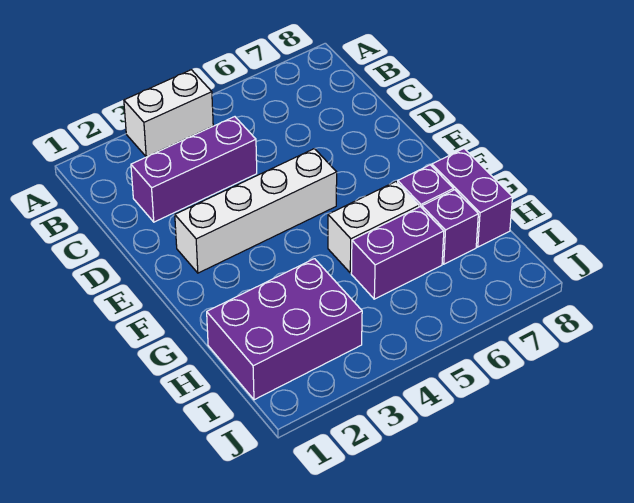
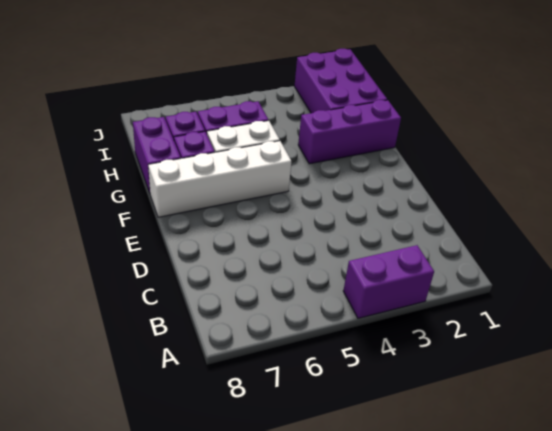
white brick A3:A4 level 1 -> purple brick A3:A4 level 1
purple brick C2:C4 level 1 -> purple brick G1:G3 level 1
white brick E2:E5 level 1 -> white brick F5:F8 level 1
purple brick H1:I3 level 1 -> purple brick H1:J2 level 1

